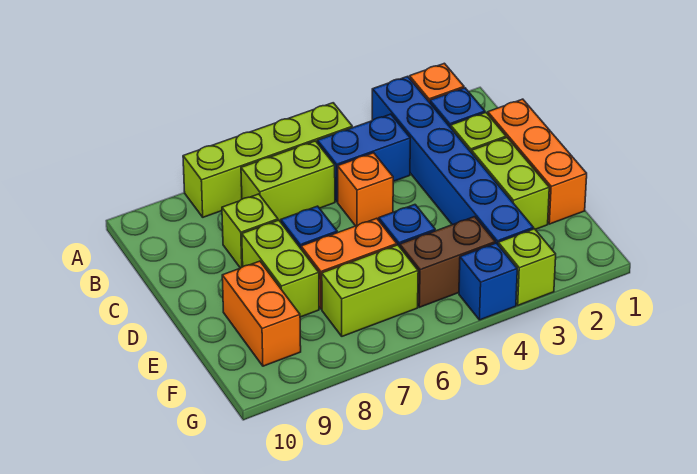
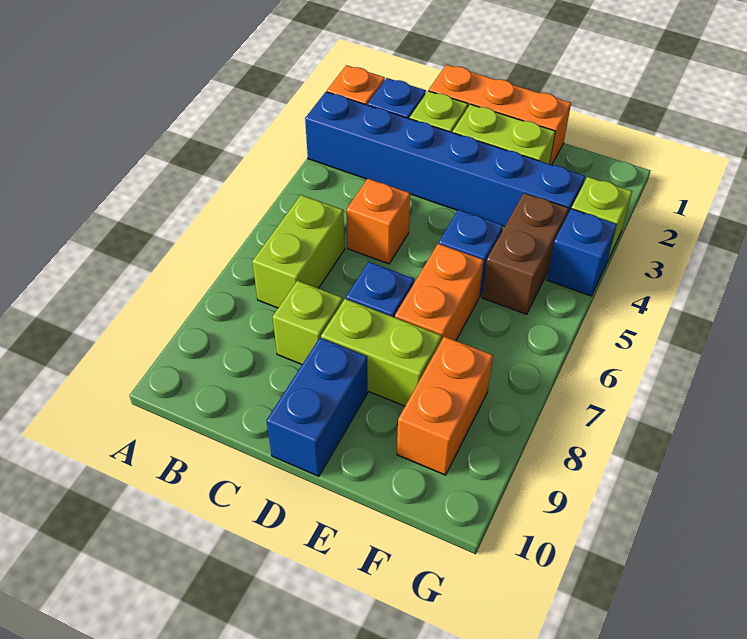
lime brick A5:A8 level 1 -> none
blue brick B4:B5 level 1 -> blue brick D9:D10 level 1
orange brick E9:F9 level 1 -> orange brick F8:F9 level 1
lime brick F6:F7 level 1 -> none

